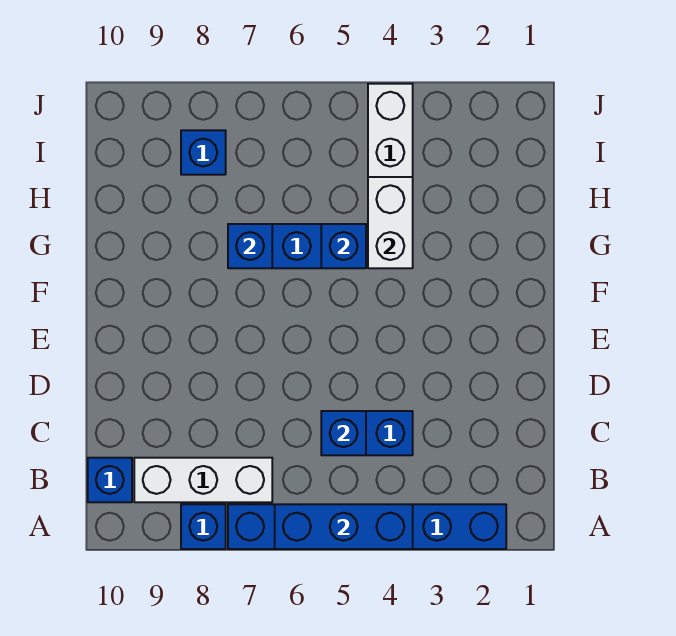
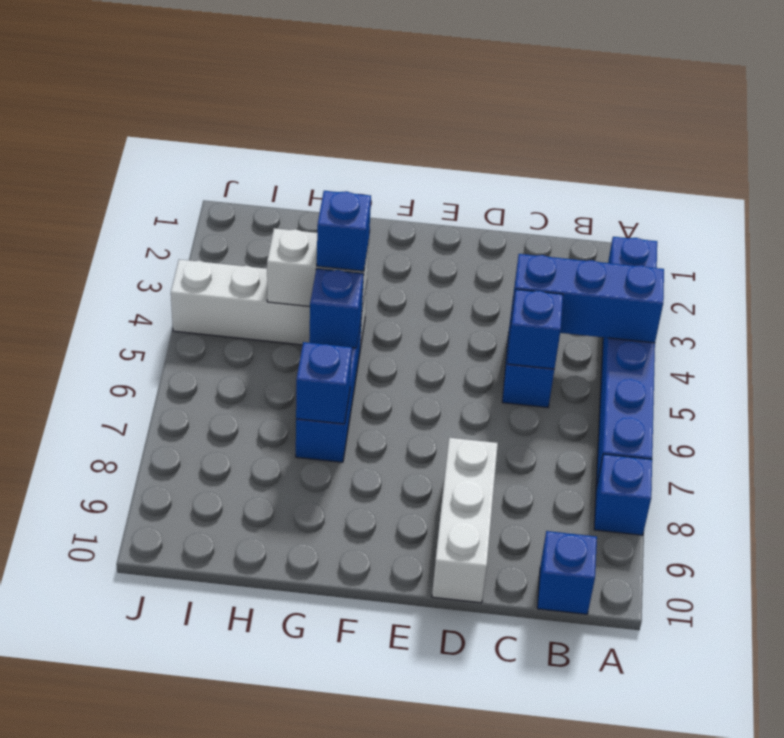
blue brick A4:A6 level 2 -> blue brick A4:C4 level 2
white brick B7:B9 level 1 -> white brick D8:D10 level 1
blue brick I8 level 1 -> blue brick G4 level 3

